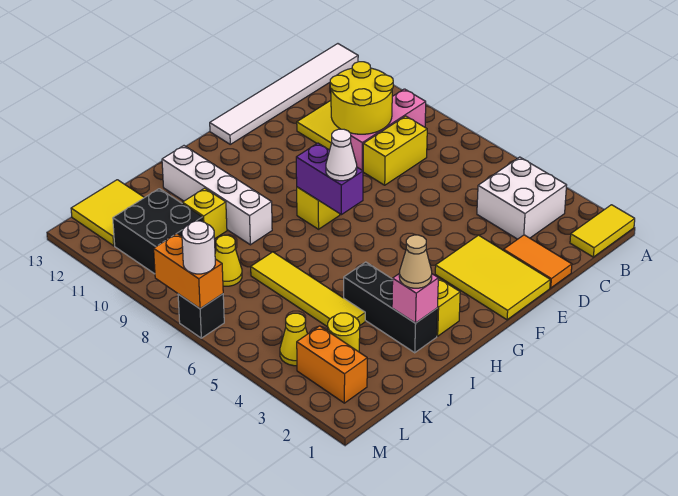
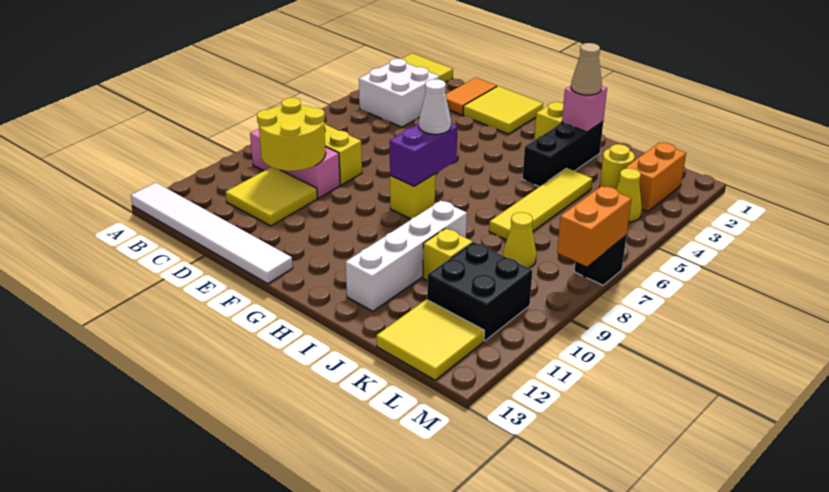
yellow tile E1:F3 level 1 -> yellow tile E1:F2 level 1
white round brick M7 level 3 -> none

